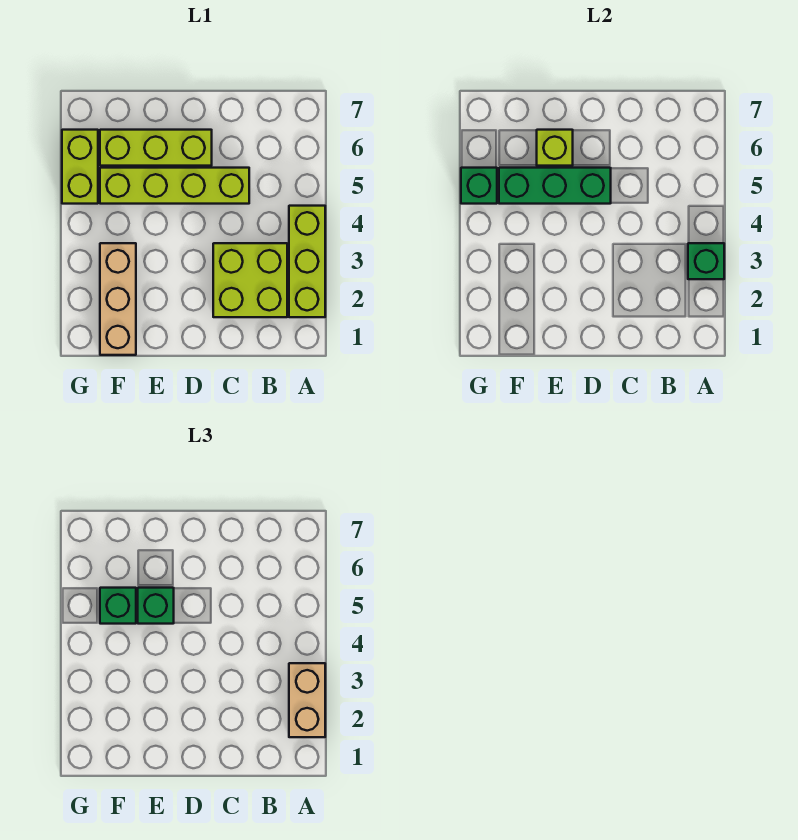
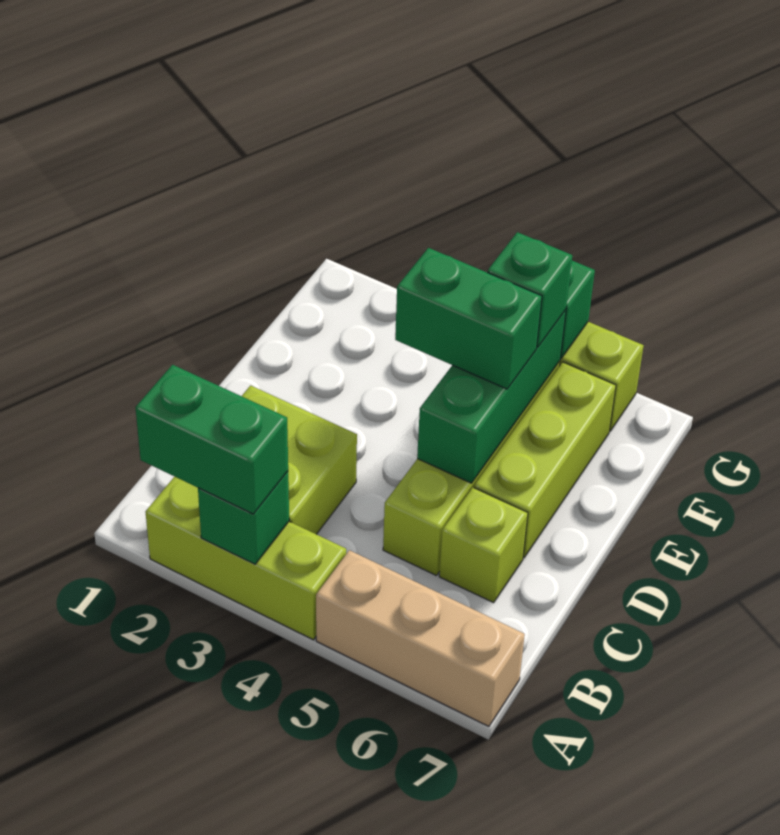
tan brick A2:A3 level 3 -> green brick A2:A3 level 3
green brick E5 level 3 -> green brick E4:E5 level 3
lime brick E6 level 2 -> lime brick C6 level 1
tan brick F1:F3 level 1 -> tan brick A5:A7 level 1

